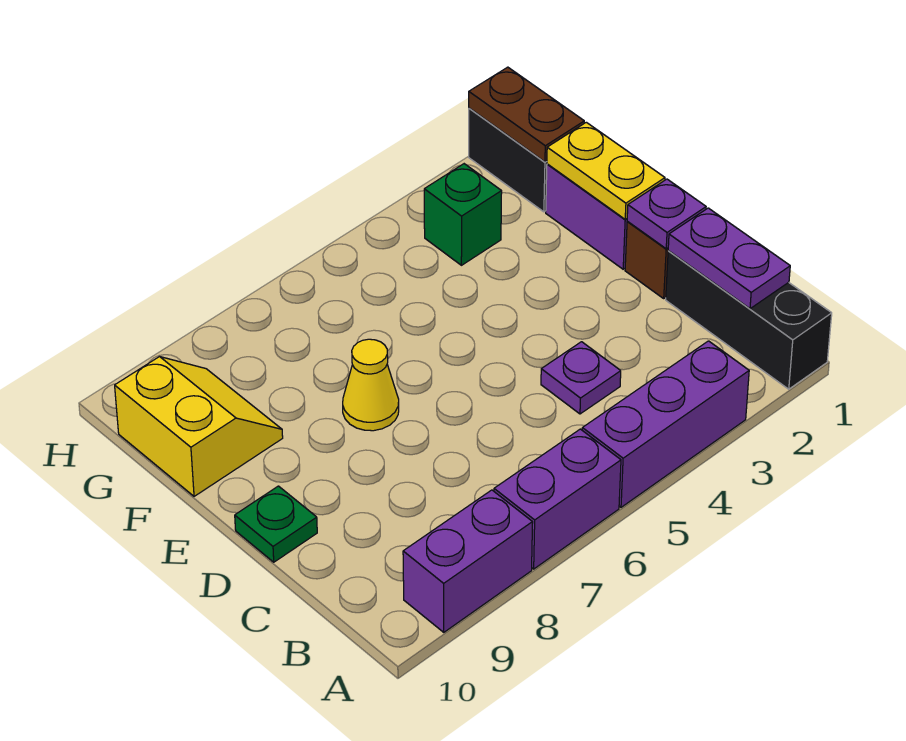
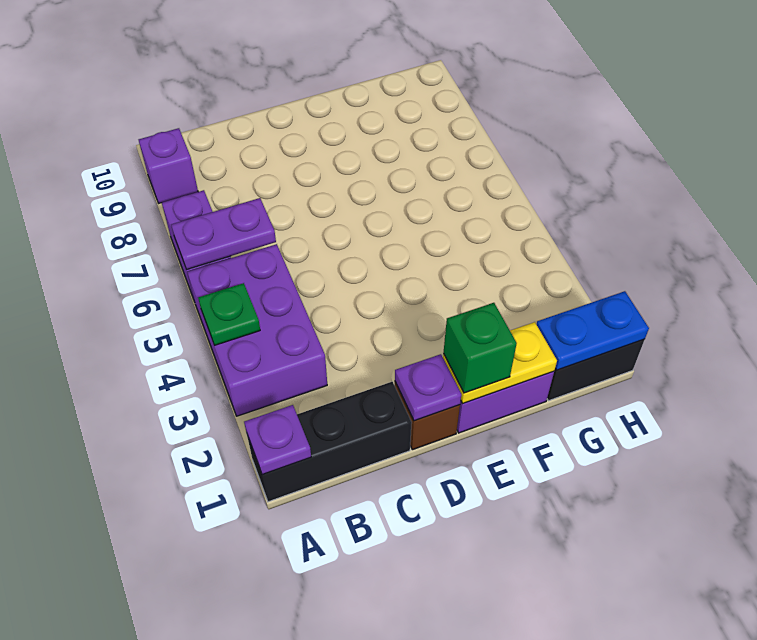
purple brick A3:A5 level 1 -> purple brick A3:B5 level 1
purple brick A8:A9 level 1 -> purple brick A9 level 1
purple plate B1:C1 level 2 -> purple plate A6:B6 level 2
purple plate C4 level 1 -> purple plate A1 level 2
green plate D10 level 1 -> green plate A4 level 2
yellow cone E7 level 1 -> none
yellow slope F9:G10 level 1 top 10 -> none
brown plate G1:H1 level 2 -> blue plate G1:H1 level 2
green brick G3 level 1 -> green brick E1 level 3

